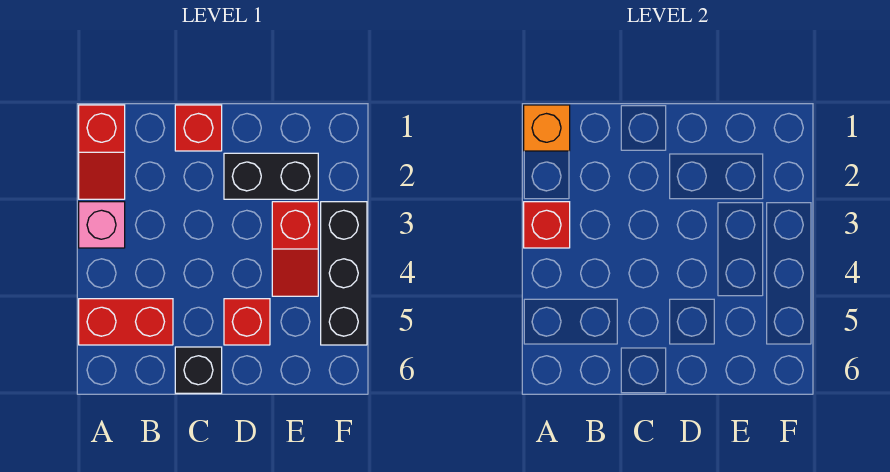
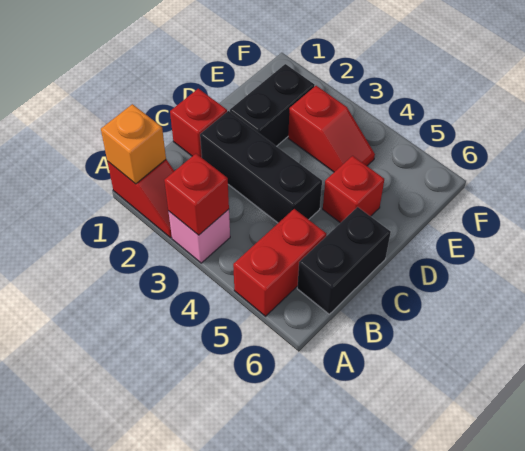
black brick C6 level 1 -> black brick B6:C6 level 1
black brick F3:F5 level 1 -> black brick C2:C4 level 1

